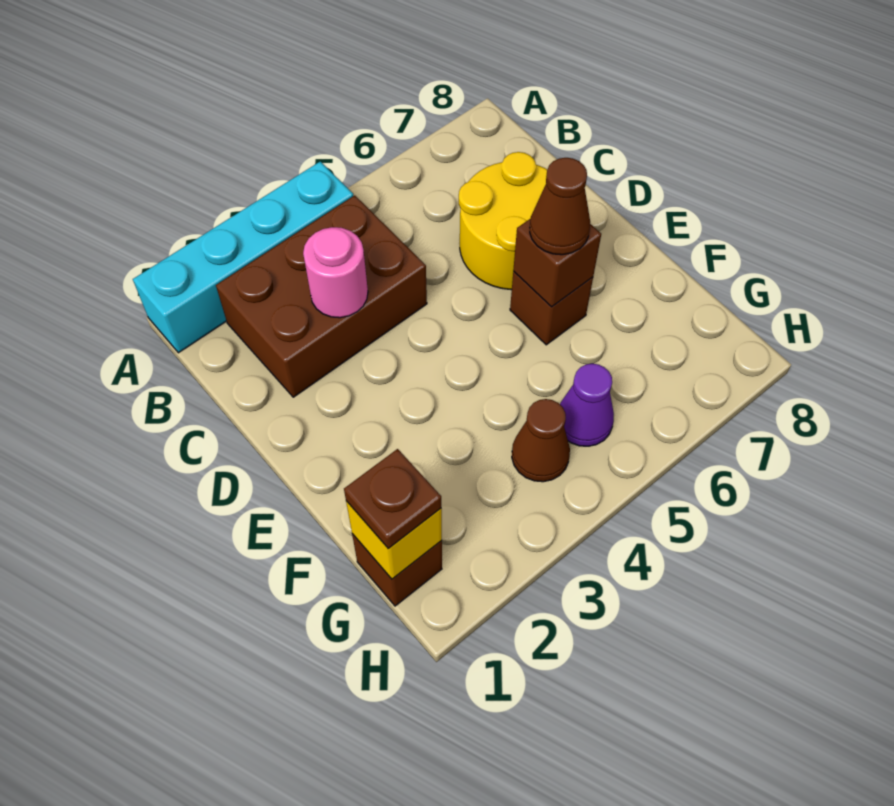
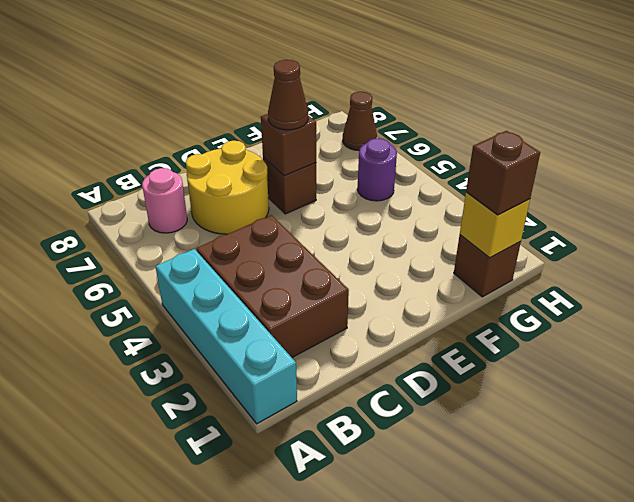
pink round brick C3 level 2 -> pink round brick B7 level 1
brown plate G1 level 3 -> brown brick G1 level 3
brown cone G4 level 1 -> brown cone H7 level 1
purple cone G5 level 1 -> purple round brick G5 level 1

